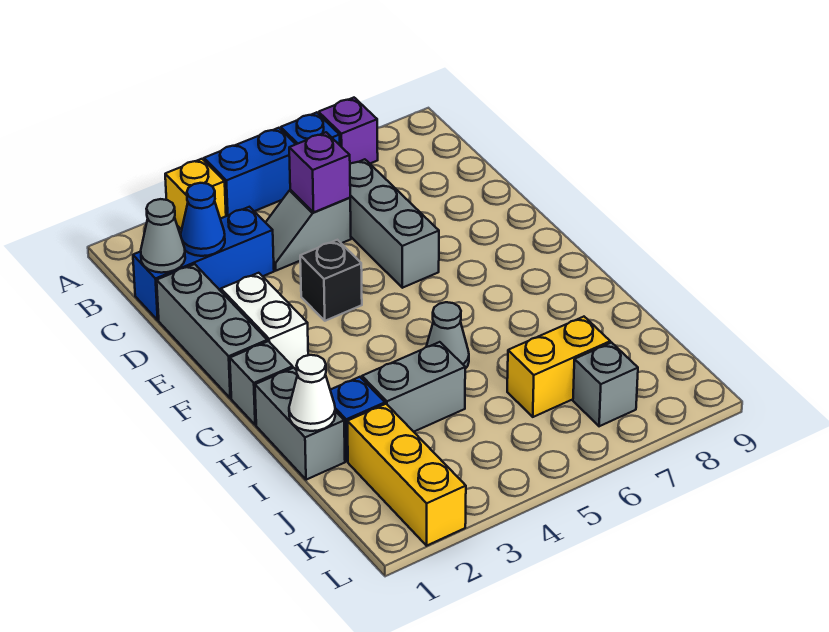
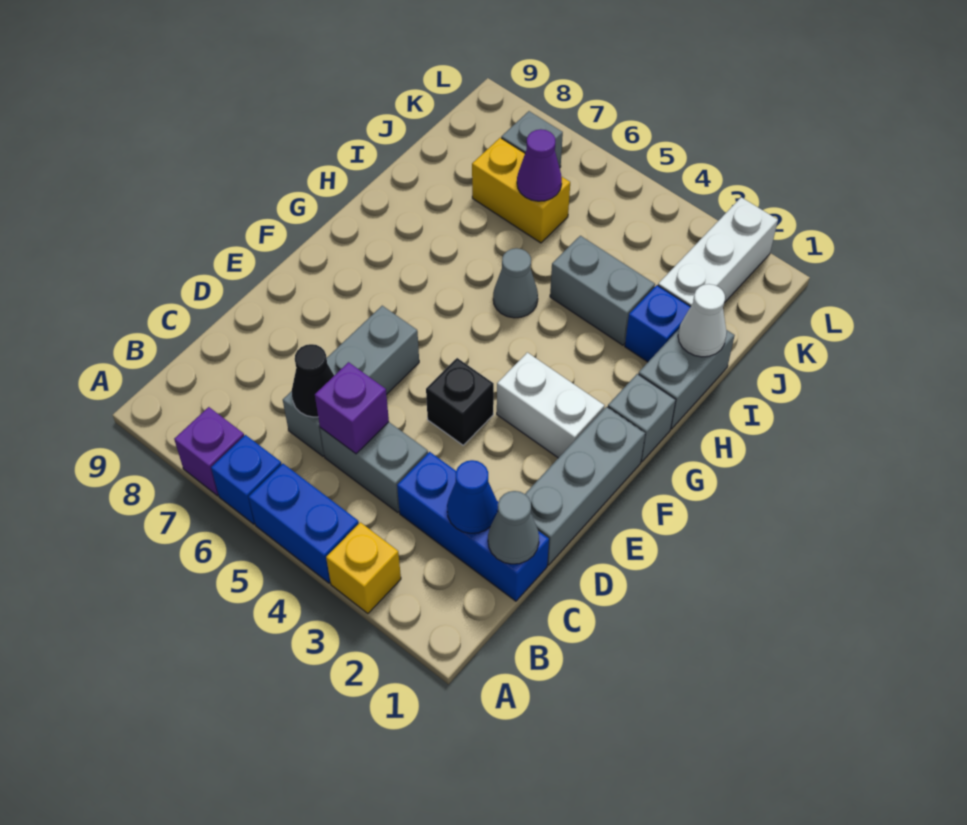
grey slope C4:C5 level 1 top 5 -> grey brick C4:C5 level 1
none -> black cone C6 level 2
white brick E2:F2 level 1 -> white brick F2:F3 level 1
yellow brick J2:L2 level 1 -> white brick J2:L2 level 1
none -> purple cone J6 level 2

